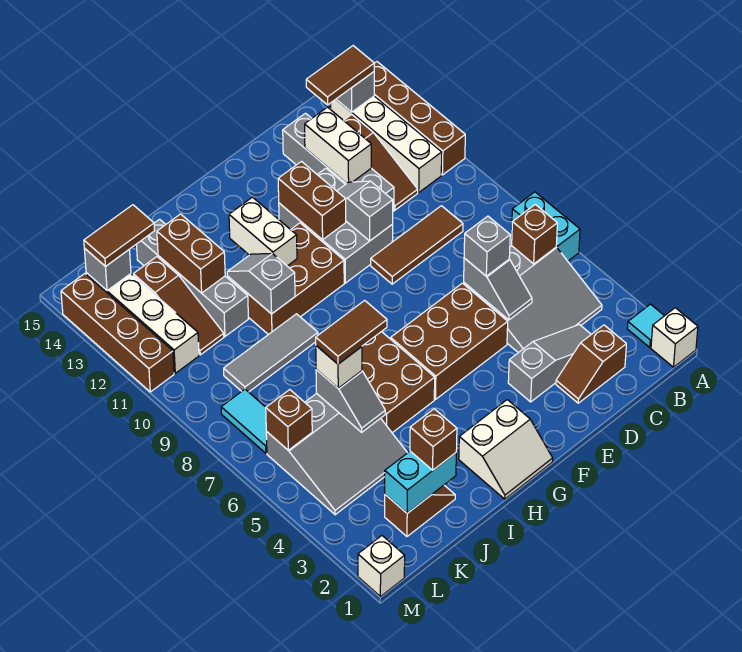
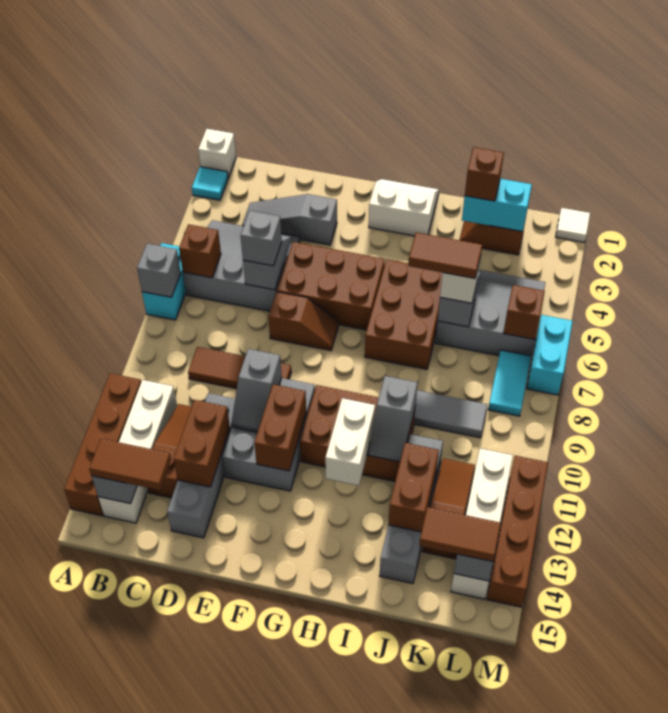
none -> grey brick A7 level 2
brown slope C2:D2 level 1 top C -> brown slope E7:F7 level 1 top E
white brick D12:D13 level 2 -> brown brick D12:D13 level 2
white brick M1 level 1 -> white tile M1 level 1
none -> cyan brick M6:M7 level 1

